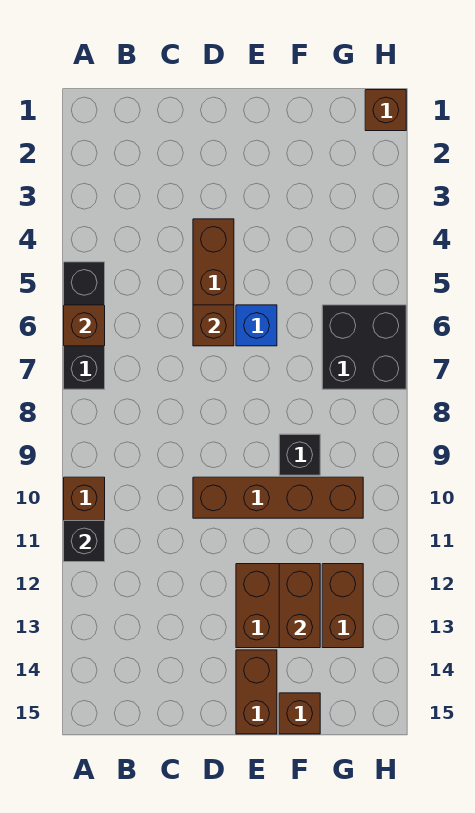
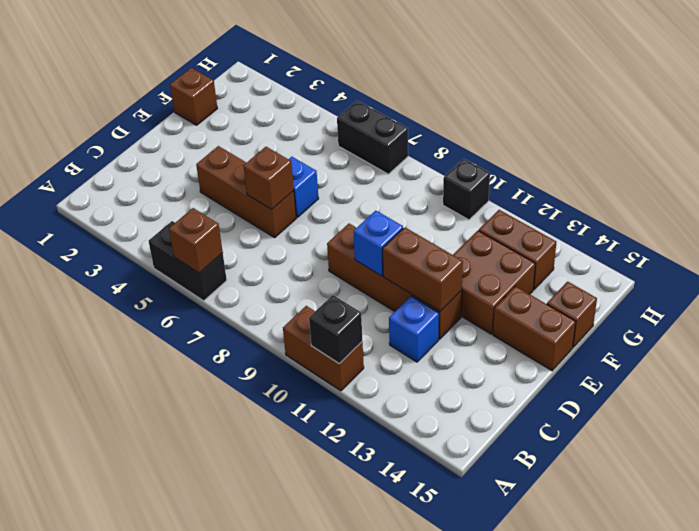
black brick A5:A7 level 1 -> black brick A5:A6 level 1
none -> blue brick C12 level 1
brown brick D10:G10 level 1 -> brown brick D9:D12 level 1
none -> blue brick D10 level 2
black brick F9 level 1 -> black brick H10 level 1
brown brick F12:F13 level 2 -> brown brick D11:D12 level 2
black brick G6:H7 level 1 -> black brick H6:H7 level 1
brown brick H1 level 1 -> brown brick F1 level 1

